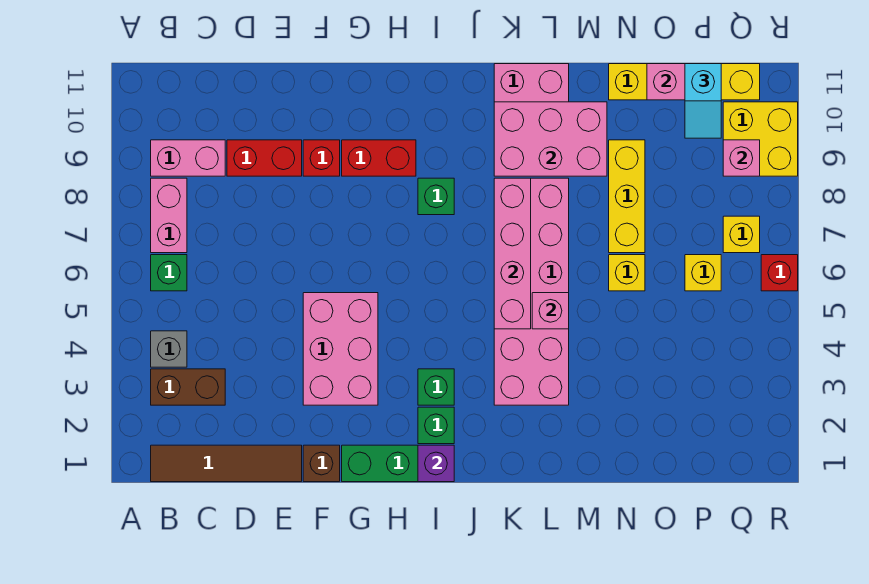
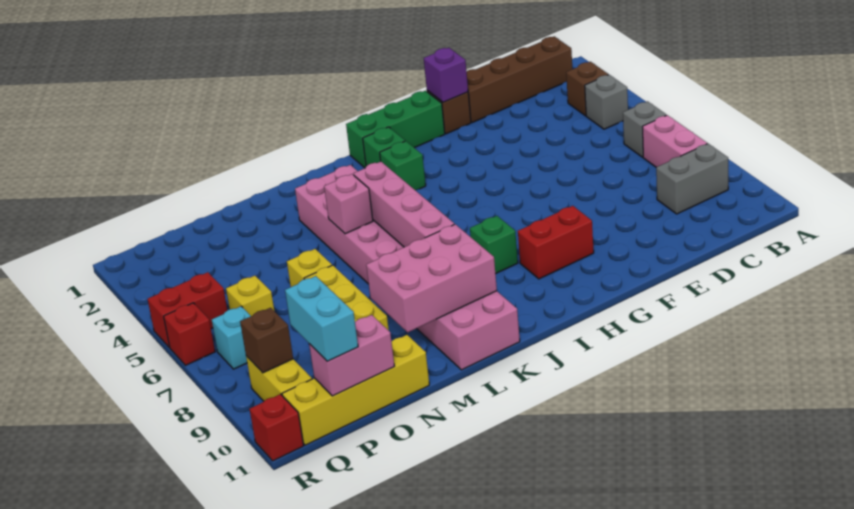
brown tile B1:E1 level 1 -> brown brick B1:E1 level 1
brown brick B3:C3 level 1 -> brown brick B3 level 1
green brick B6 level 1 -> grey brick B6 level 1
pink brick B9:C9 level 1 -> grey brick B9:C9 level 1
red brick D9:E9 level 1 -> red brick Q5:R5 level 1
pink brick F3:G5 level 1 -> none
red brick F9 level 1 -> red brick R11 level 1
purple brick I1 level 2 -> purple brick F1 level 2
cyan slope P10:P11 level 3 top 11 -> cyan brick P10:P11 level 3
yellow brick Q7 level 1 -> cyan brick Q7 level 1
yellow brick Q9:R10 level 1 -> yellow brick Q9:Q10 level 1
pink brick Q9 level 2 -> brown brick Q9 level 2

